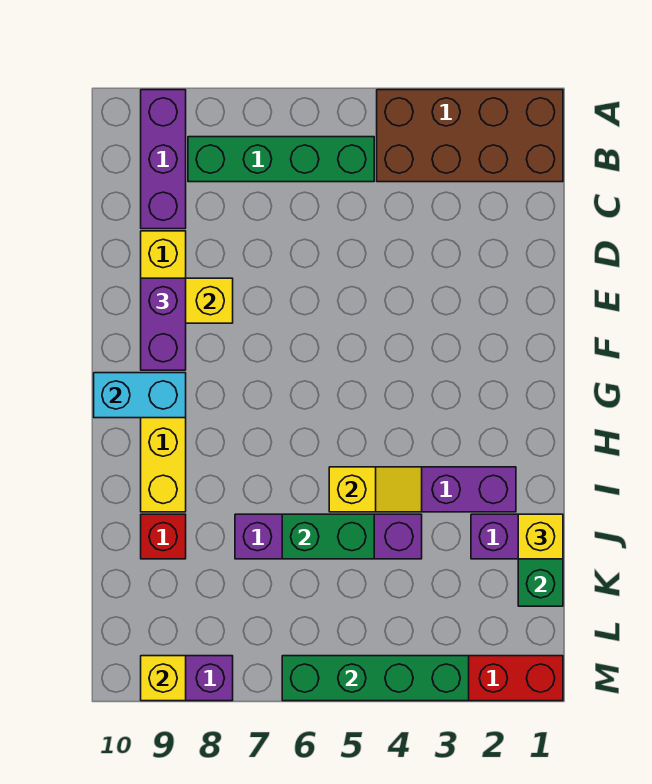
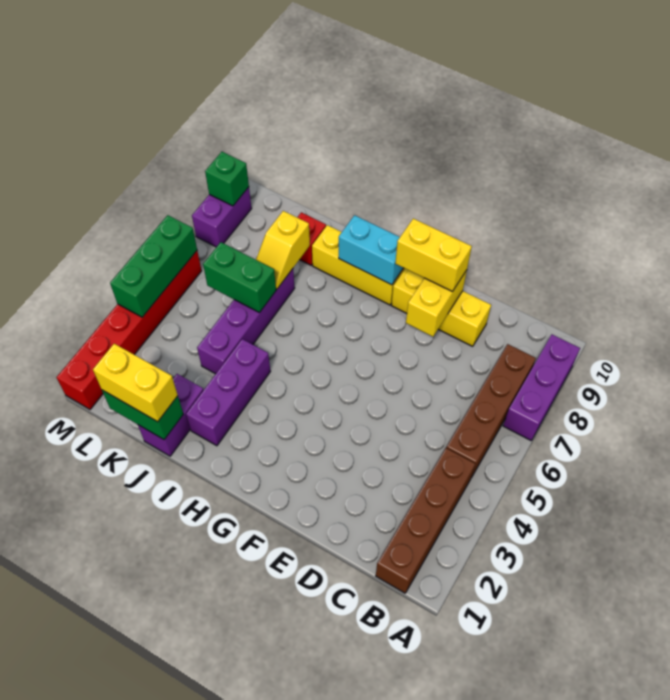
brown brick A1:B4 level 1 -> brown brick B1:B4 level 1
purple brick A9:C9 level 1 -> purple brick A7:A9 level 1
green brick B5:B8 level 1 -> brown brick B5:B8 level 1
purple brick E9:F9 level 3 -> yellow brick E9:F9 level 3
cyan brick G9:G10 level 2 -> cyan brick G9:H9 level 2
yellow slope I4:I5 level 2 top 5 -> yellow slope J7:J8 level 2 top 8
yellow brick J1 level 3 -> yellow brick J1:K1 level 3
green brick J5:J6 level 2 -> green brick J6:K6 level 2
green brick M3:M6 level 2 -> green brick M4:M6 level 2
yellow brick M9 level 2 -> green brick M9 level 2

